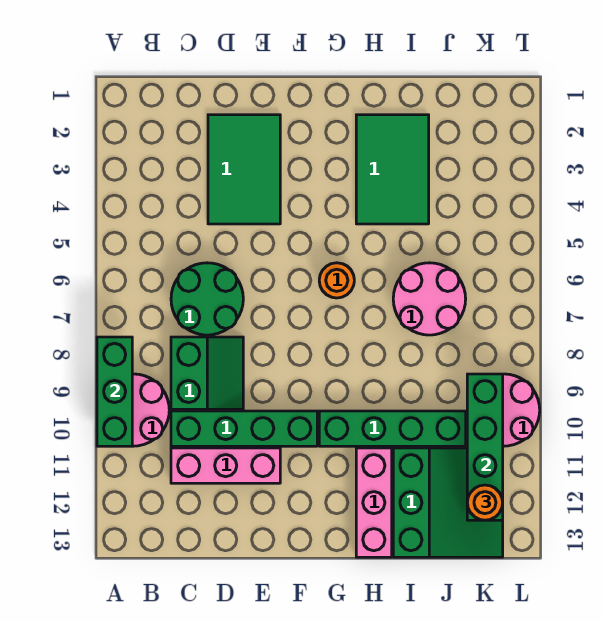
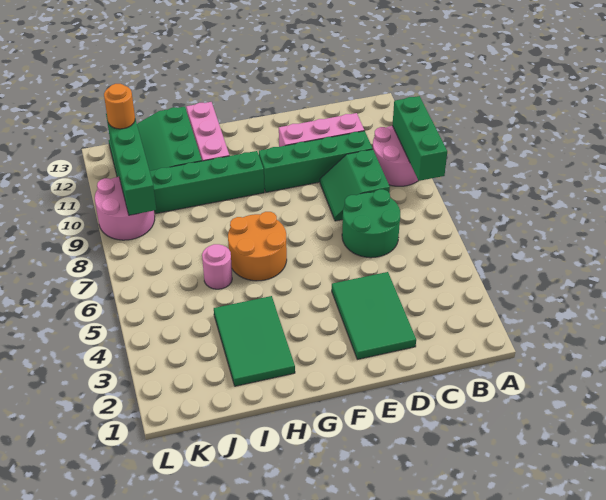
orange round brick G6 level 1 -> orange round brick G6:H7 level 1
pink round brick I6:J7 level 1 -> pink round brick I6 level 1

